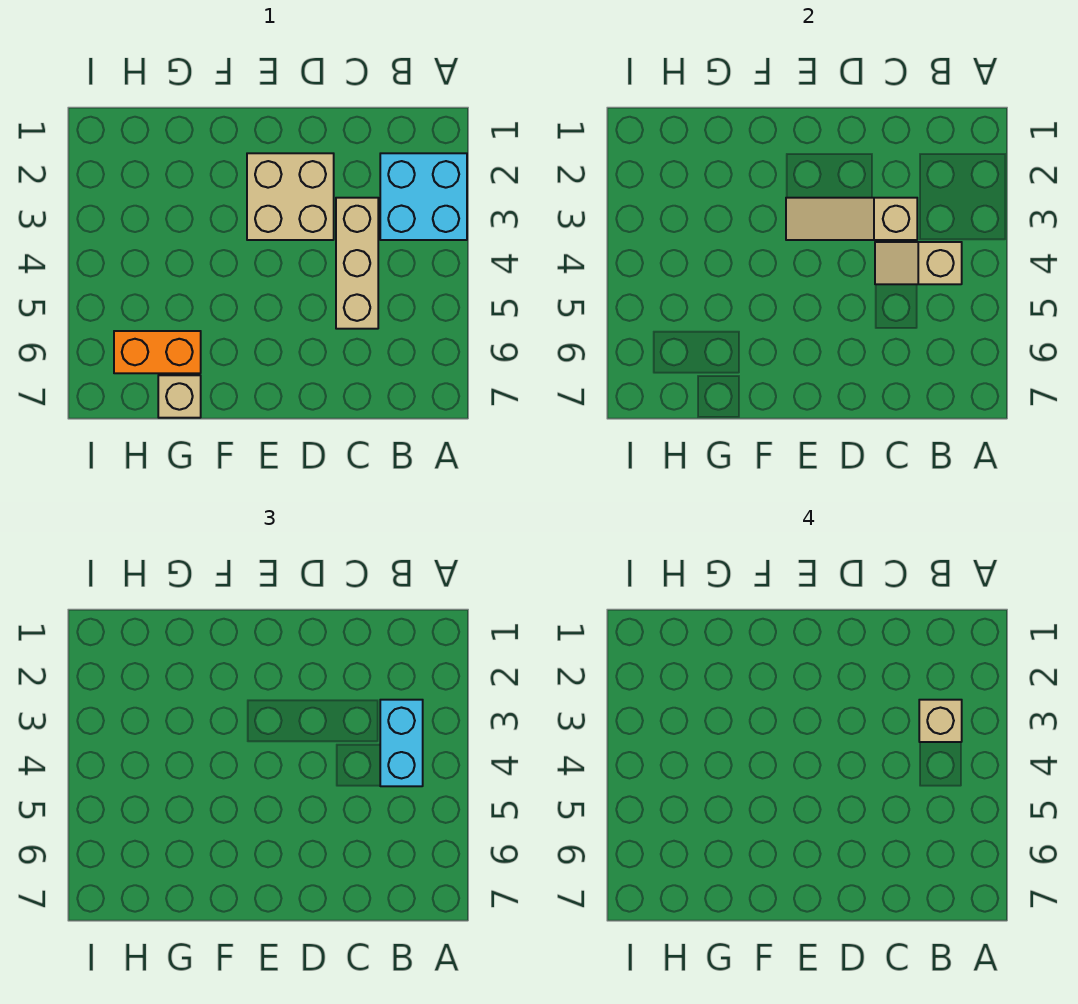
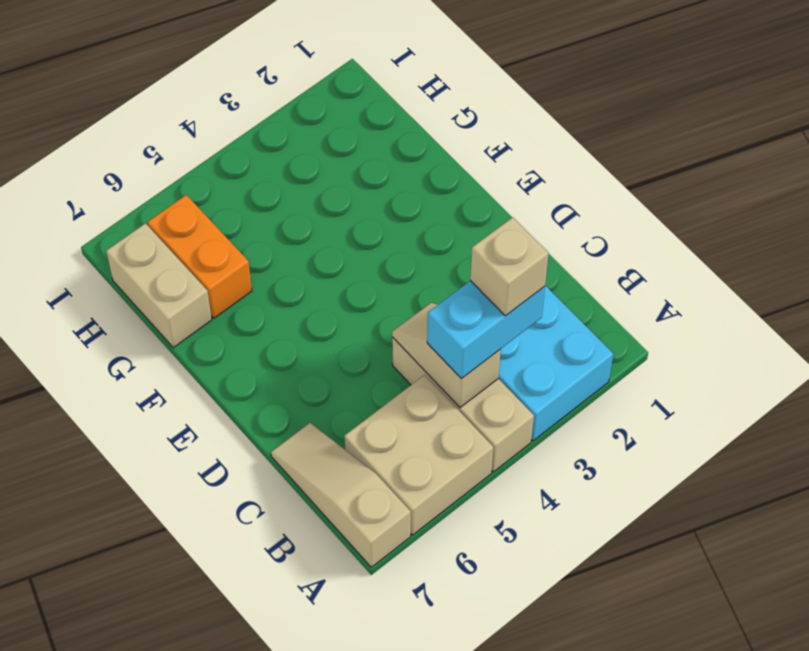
tan brick C3:C5 level 1 -> tan brick A4:C4 level 1
tan slope C3:E3 level 2 top C -> tan slope A7:C7 level 1 top A
tan brick D2:E3 level 1 -> tan brick A5:B6 level 1
tan brick G7 level 1 -> tan brick G7:H7 level 1

